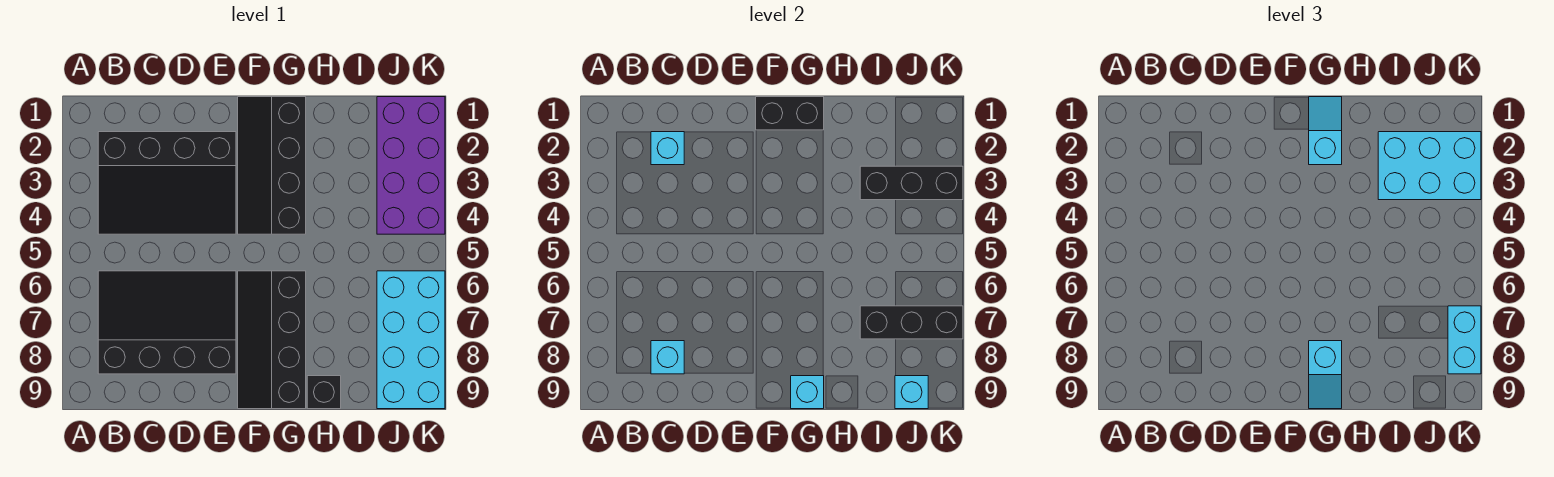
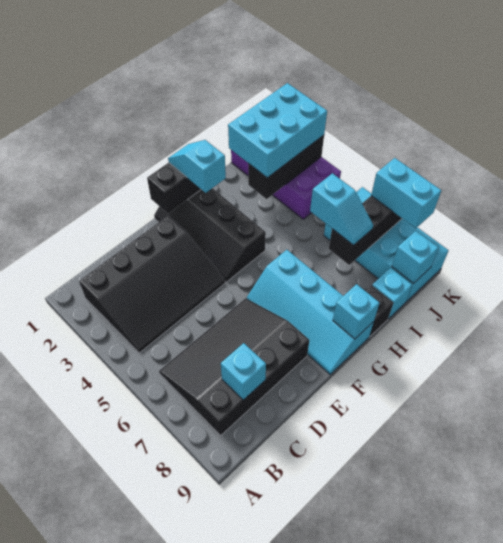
cyan brick C2 level 2 -> cyan brick I9 level 1
black slope F6:G9 level 1 top G -> cyan slope F6:G9 level 1 top G
cyan slope G8:G9 level 3 top 8 -> cyan slope I6:I7 level 3 top 6

